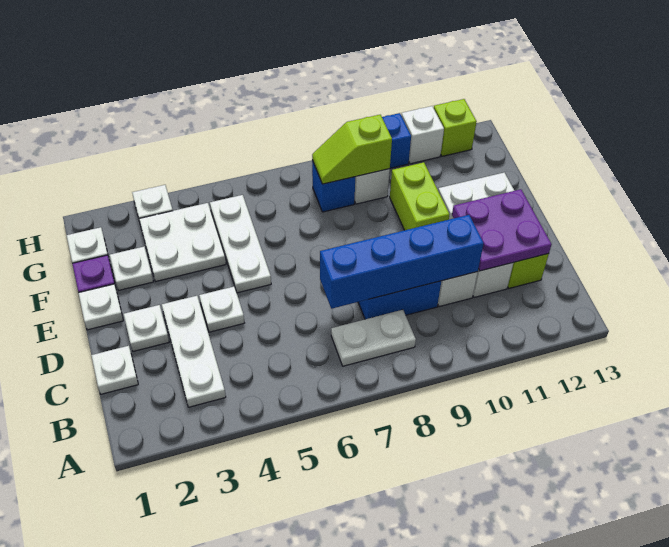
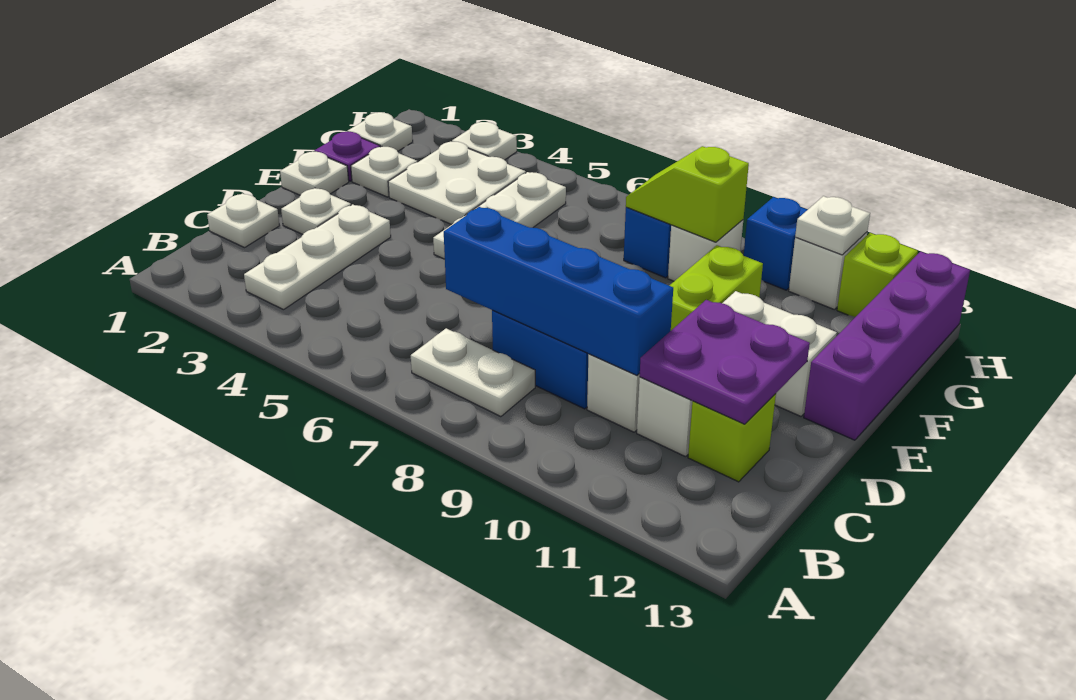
white plate D4 level 1 -> white plate H11 level 2
none -> purple brick E13:H13 level 1

